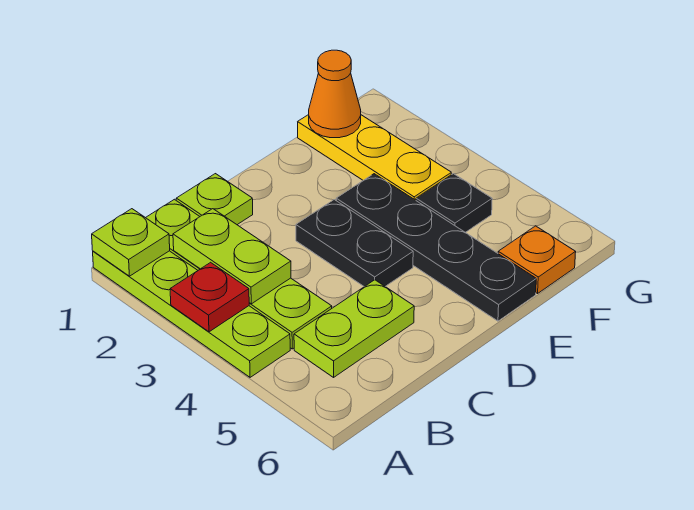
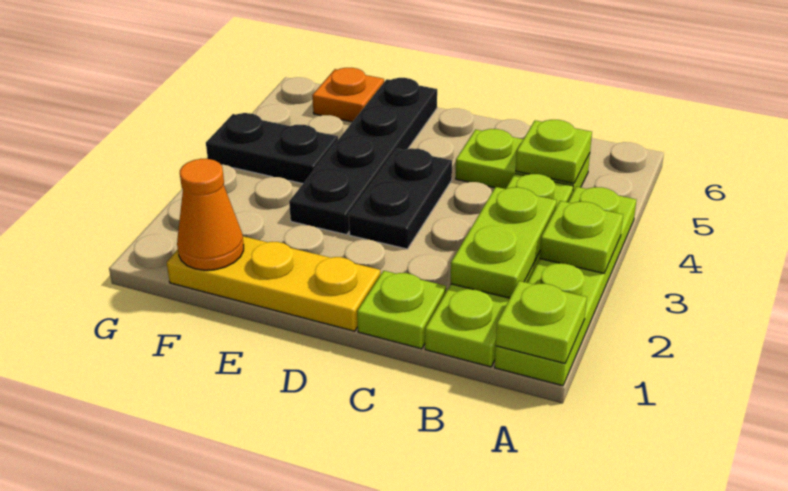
red plate A3 level 2 -> lime plate A3 level 2
none -> lime plate B5 level 2
yellow plate F1:F3 level 1 -> yellow plate D1:F1 level 1
black plate F4 level 1 -> black plate F4:G4 level 1

